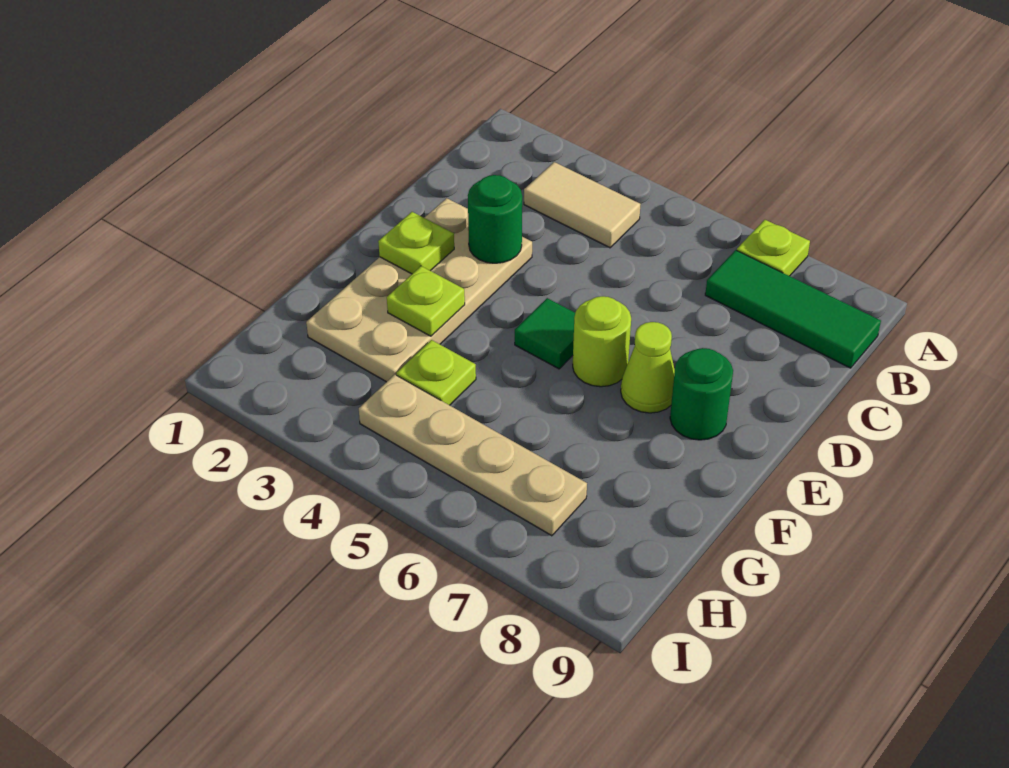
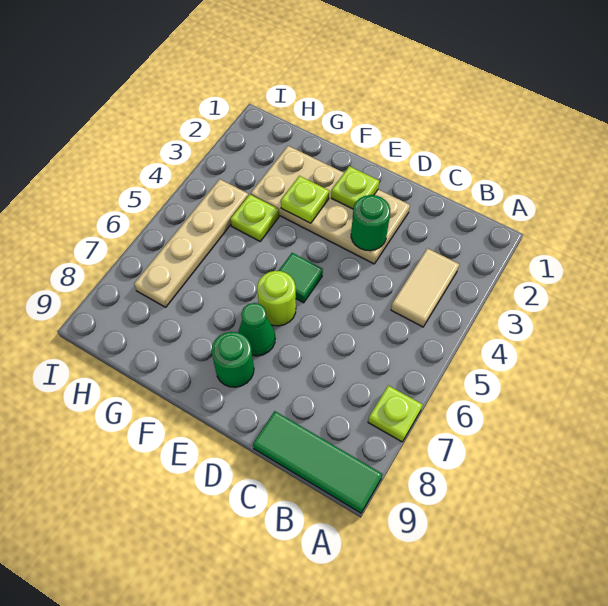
green tile B7:B9 level 1 -> green tile A9:C9 level 1
lime cone E7 level 1 -> green cone E7 level 1

